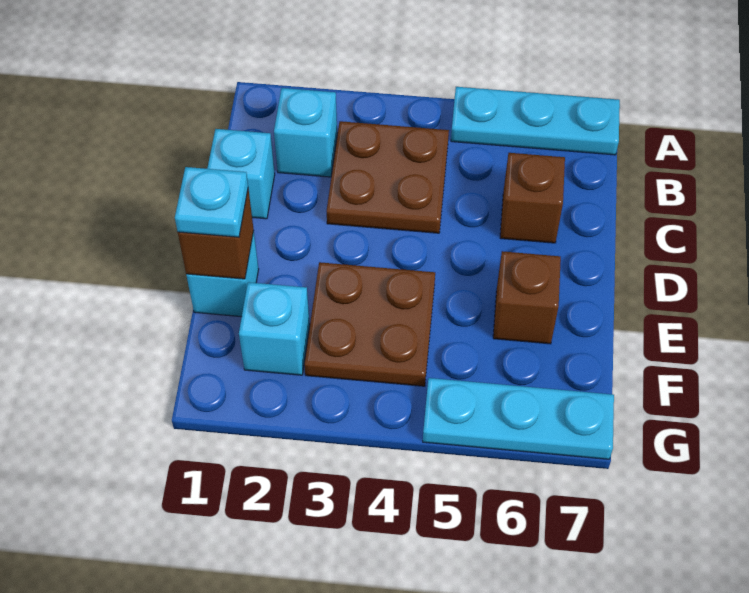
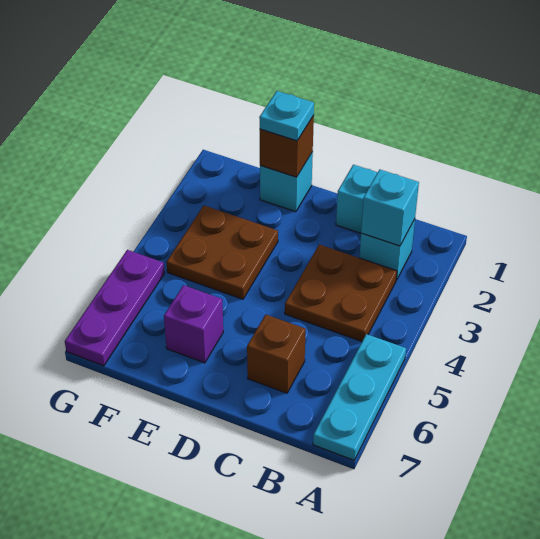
brown brick E6 level 1 -> purple brick E6 level 1
cyan brick F2 level 1 -> cyan brick B2 level 2
cyan plate G5:G7 level 1 -> purple plate G5:G7 level 1

